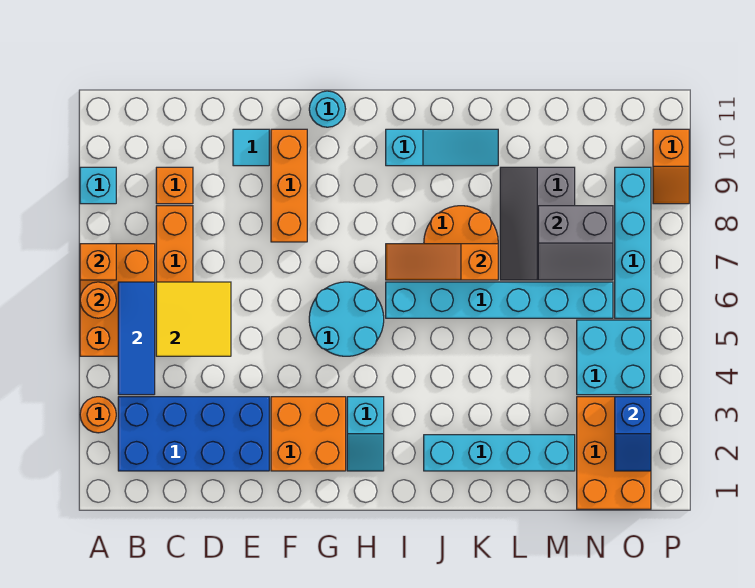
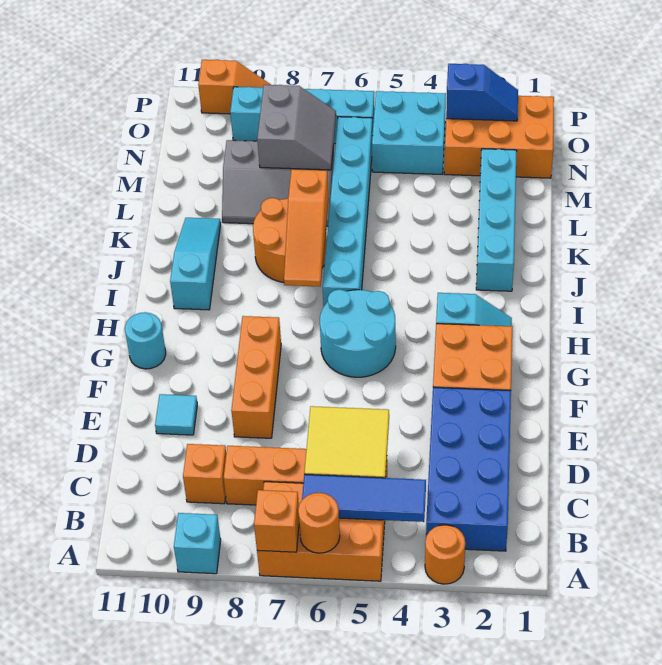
orange brick F8:F10 level 1 -> orange brick E8:G8 level 1

